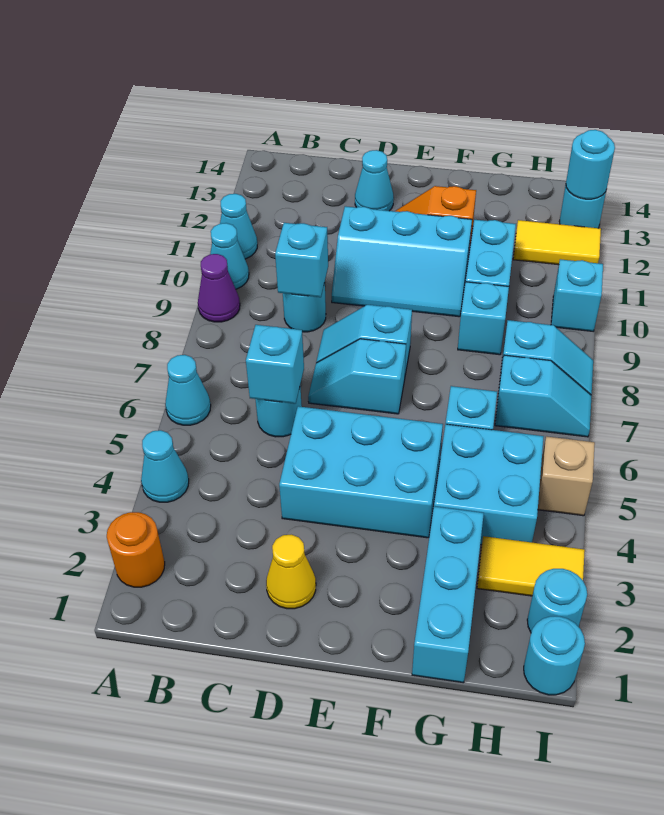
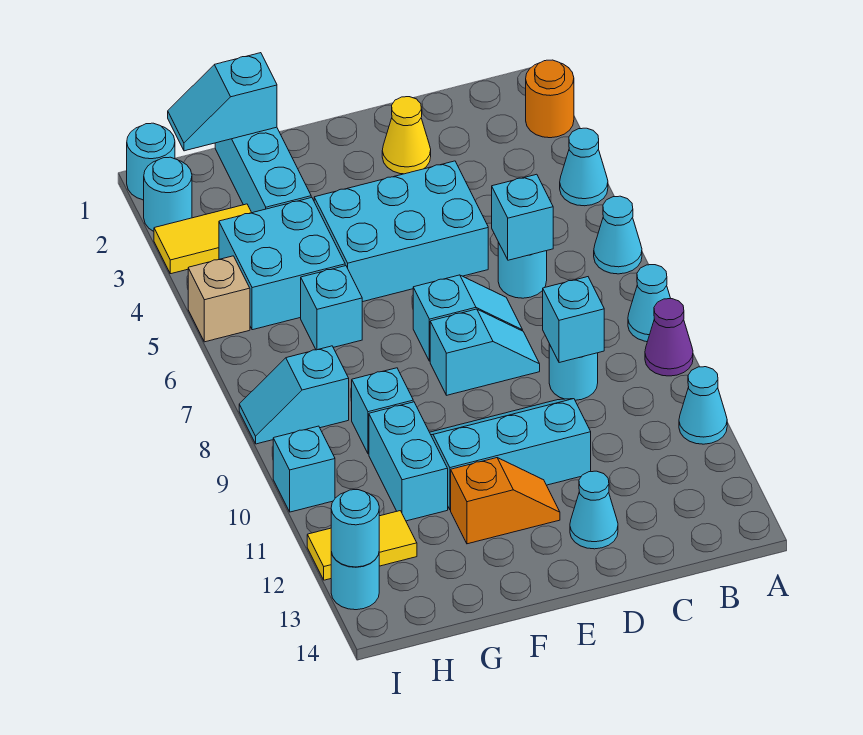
cyan cone A10 level 1 -> cyan cone A8 level 1
cyan slope H7:I7 level 1 top H -> cyan slope G1:H1 level 2 top G

